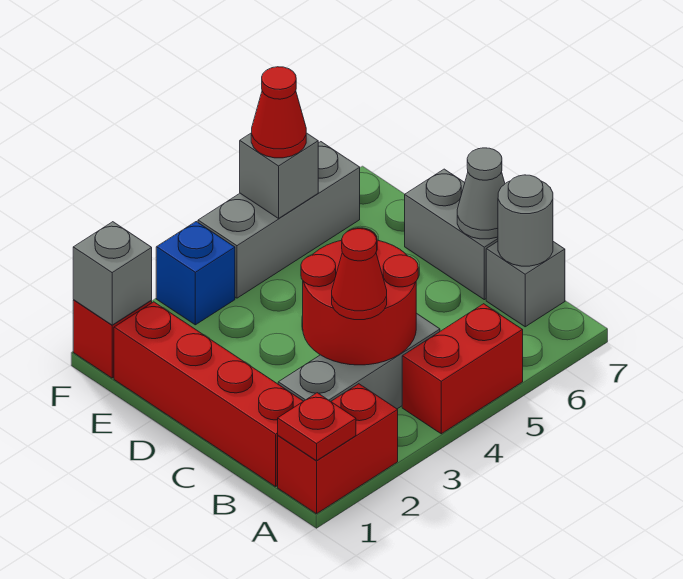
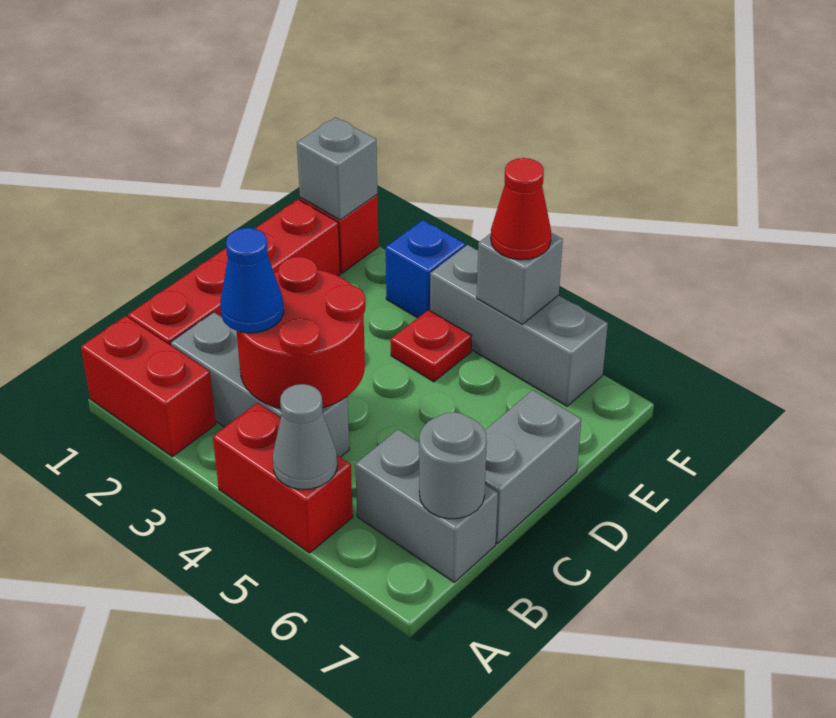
red plate A1 level 2 -> red plate E4 level 1
red cone B3 level 3 -> blue cone B3 level 3
grey brick B7 level 1 -> grey brick B6:B7 level 1
grey cone C7 level 2 -> grey cone A5 level 2

